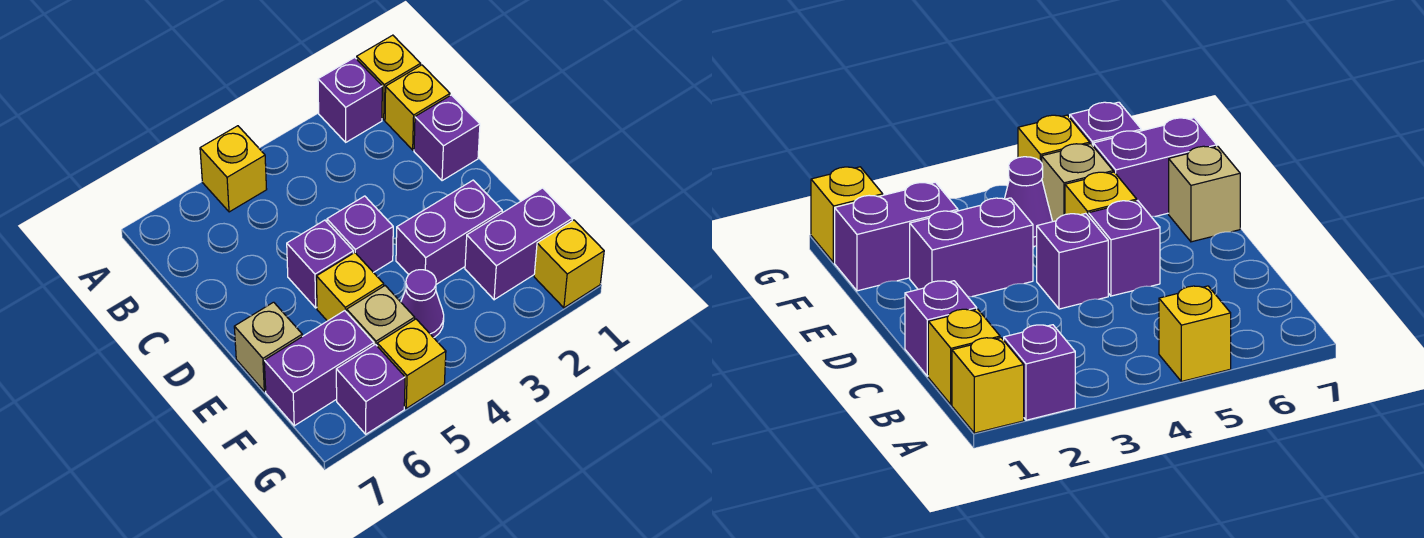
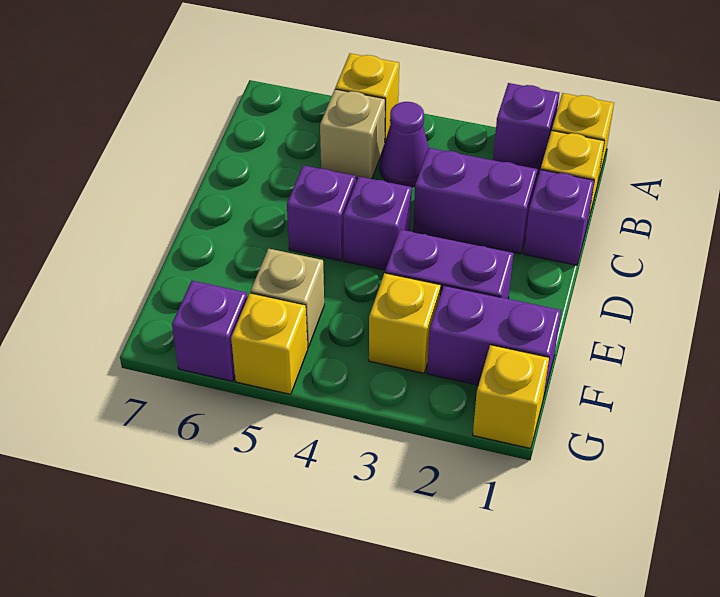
yellow brick E5 level 1 -> yellow brick F3 level 1
tan brick E7 level 1 -> tan brick B5 level 1
purple cone F4 level 1 -> purple cone B4 level 1
purple brick F6:F7 level 1 -> purple brick C2:C3 level 1

